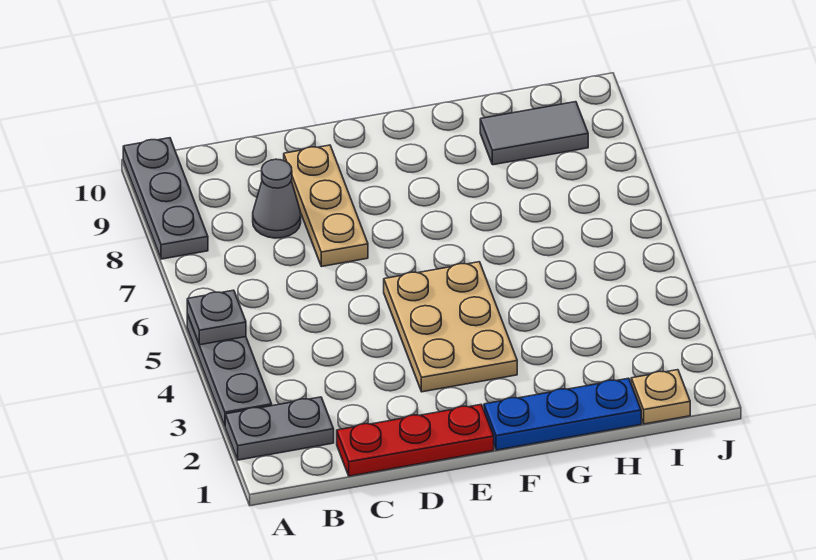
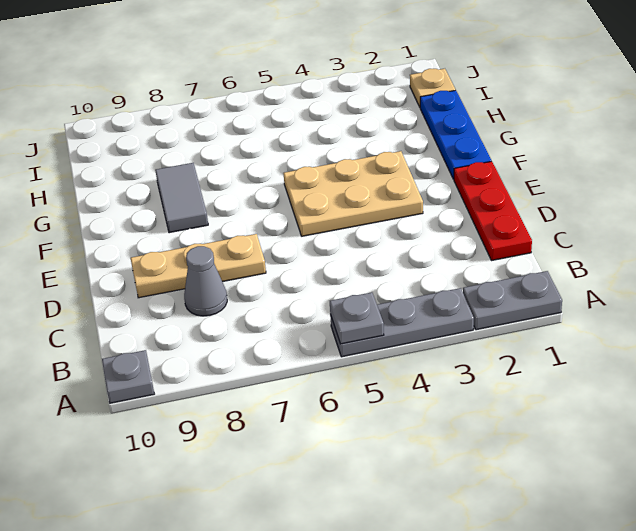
grey plate A2:B2 level 1 -> grey plate A1:A2 level 1
grey plate A8:A10 level 1 -> grey plate A10 level 1
grey tile H9:I9 level 1 -> grey tile F8:G8 level 1

